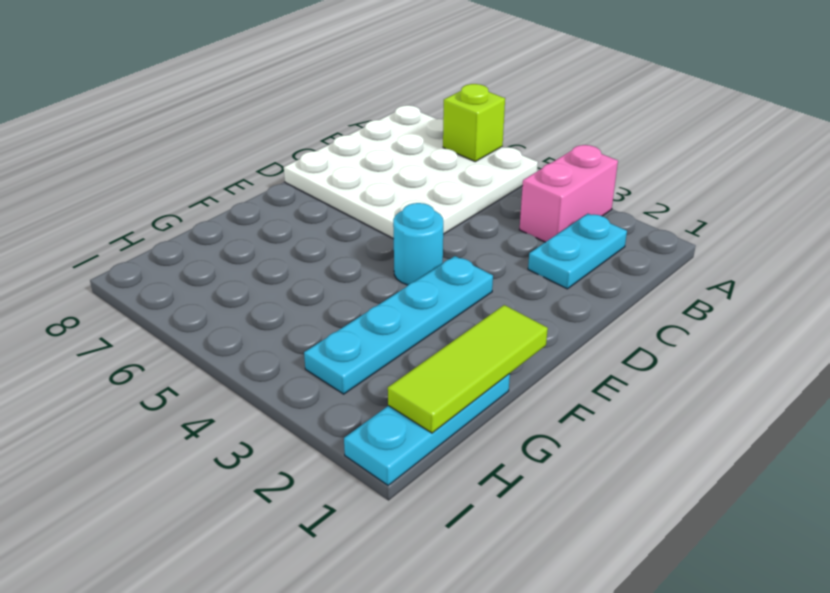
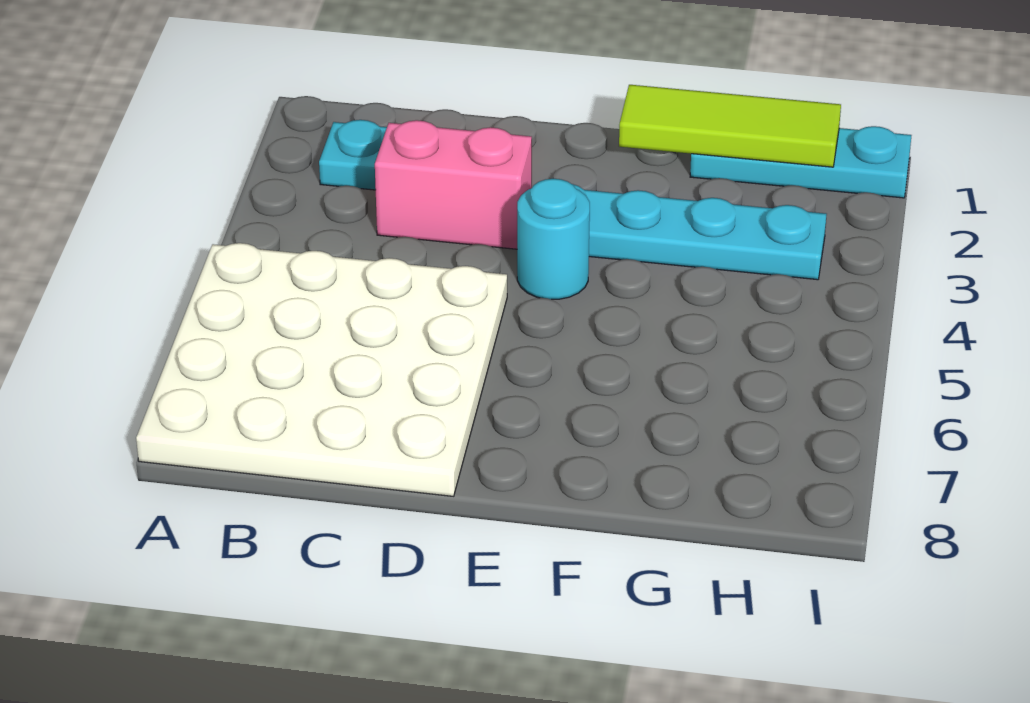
pink brick A3:B3 level 1 -> pink brick C3:D3 level 1
lime brick A6 level 2 -> none

